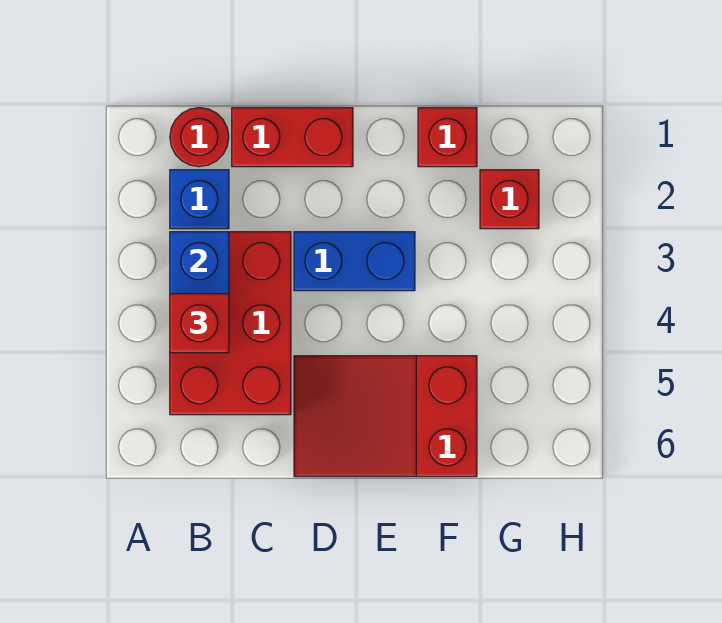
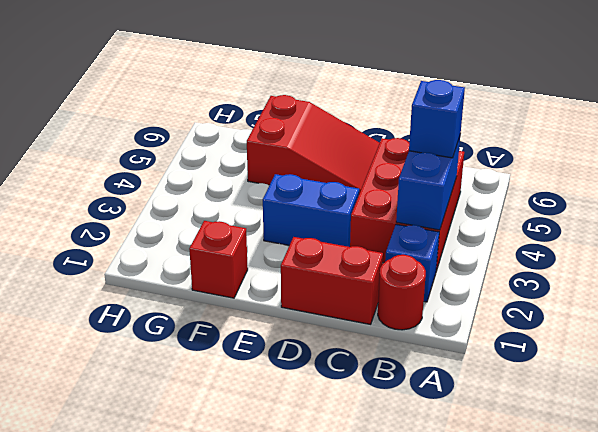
red brick B4 level 3 -> blue brick B4 level 3
red brick G2 level 1 -> none

